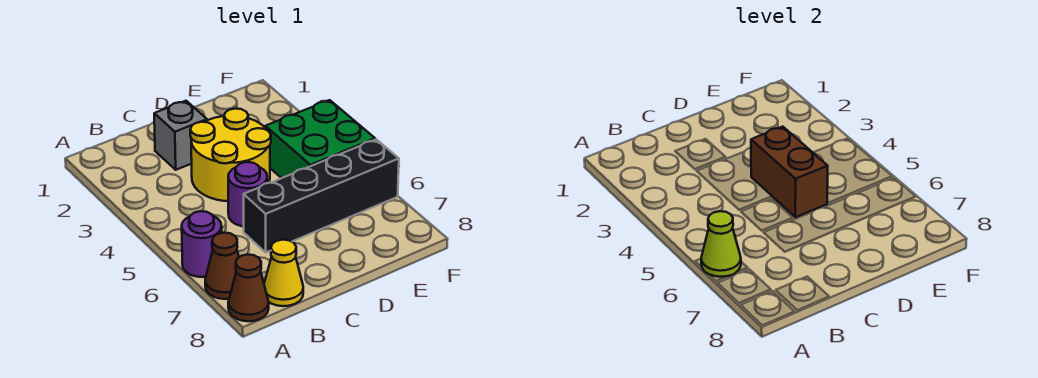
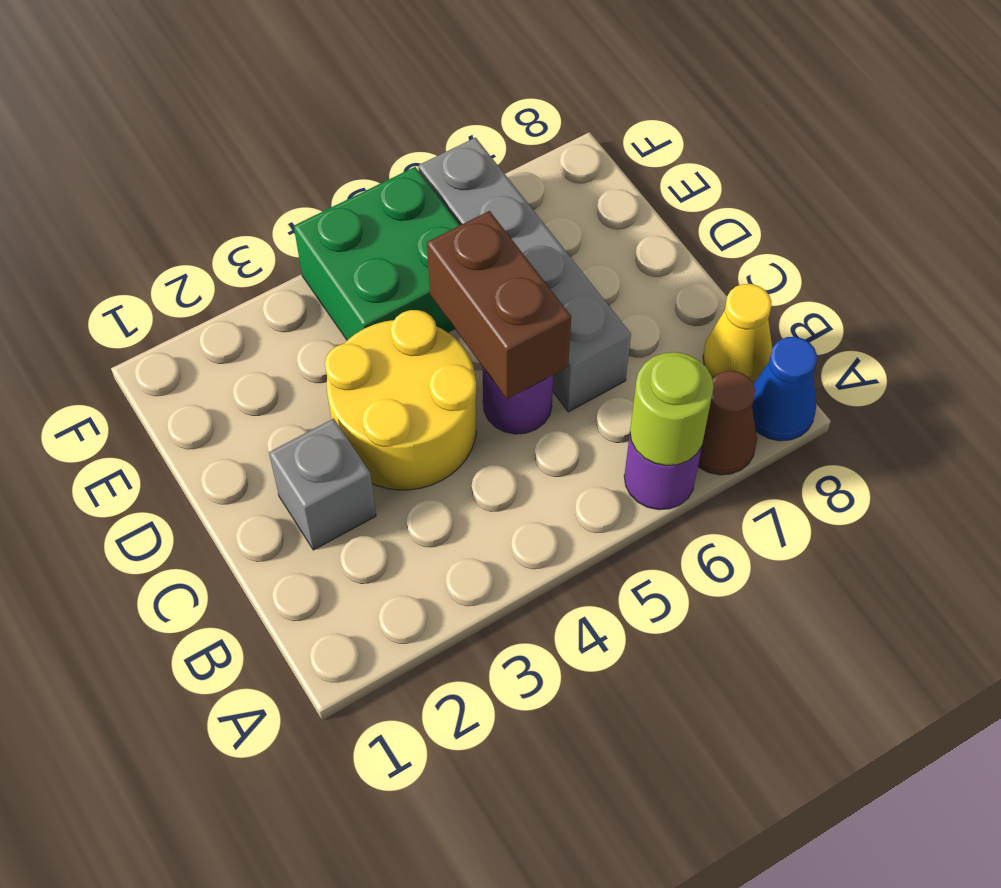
lime cone A6 level 2 -> lime round brick A6 level 2
brown cone A8 level 1 -> blue cone A8 level 1
black brick C6:F6 level 1 -> grey brick C6:F6 level 1
brown brick D4:D5 level 2 -> brown brick C5:D5 level 2

